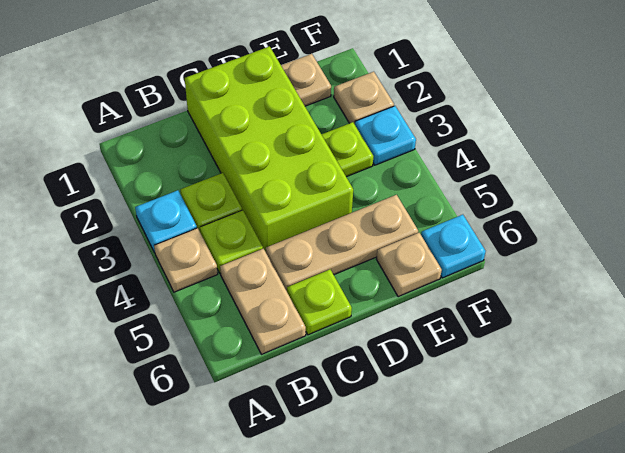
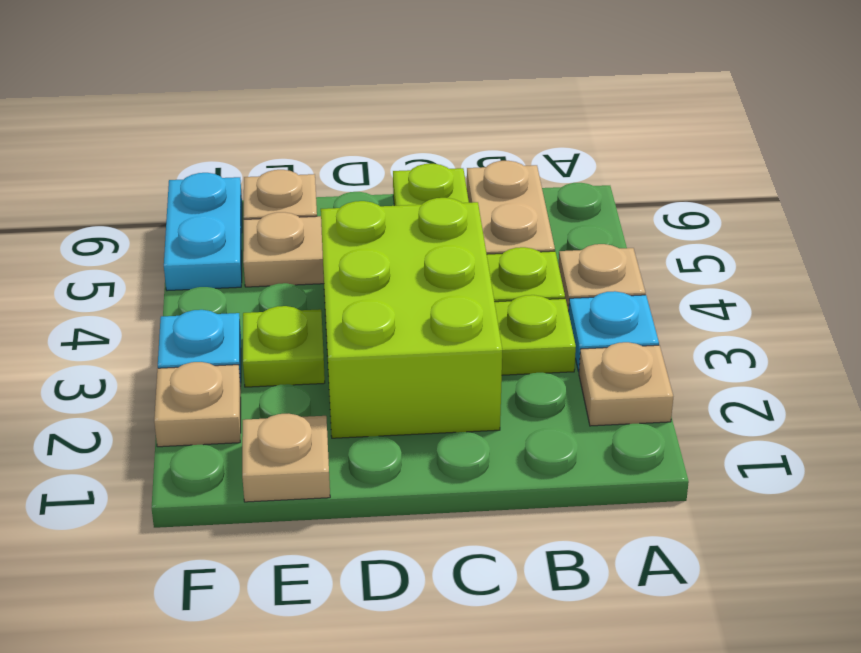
none -> tan plate A2 level 1
lime brick C1:D4 level 1 -> lime brick C2:D4 level 1
cyan plate F6 level 1 -> cyan plate F5:F6 level 1

